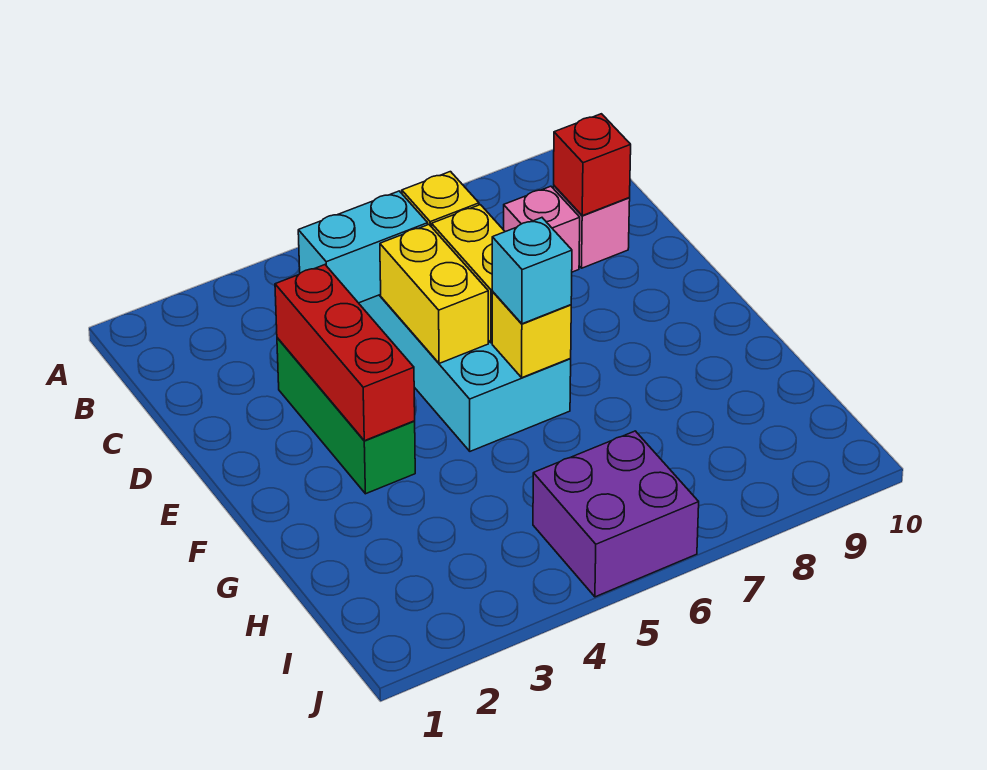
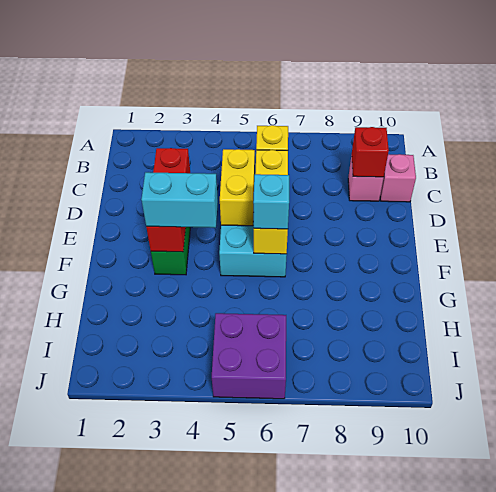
cyan brick C4:C5 level 2 -> cyan brick F3:F4 level 3
pink brick C8 level 1 -> pink brick C10 level 1

